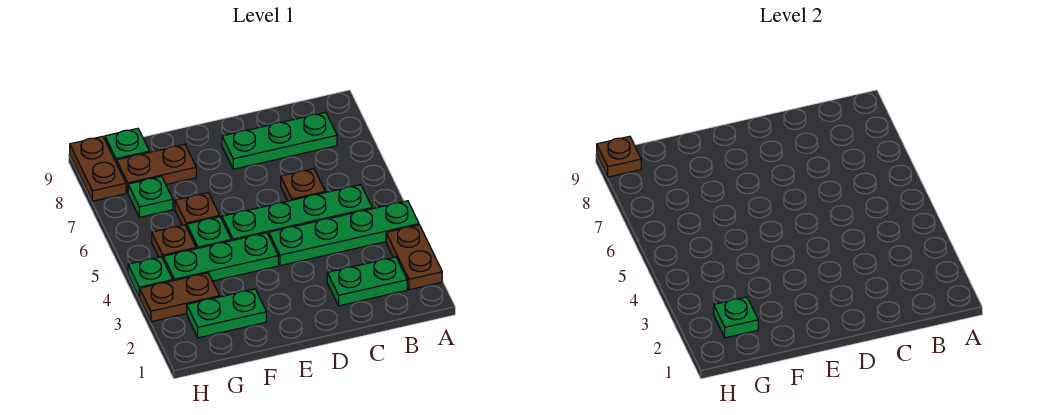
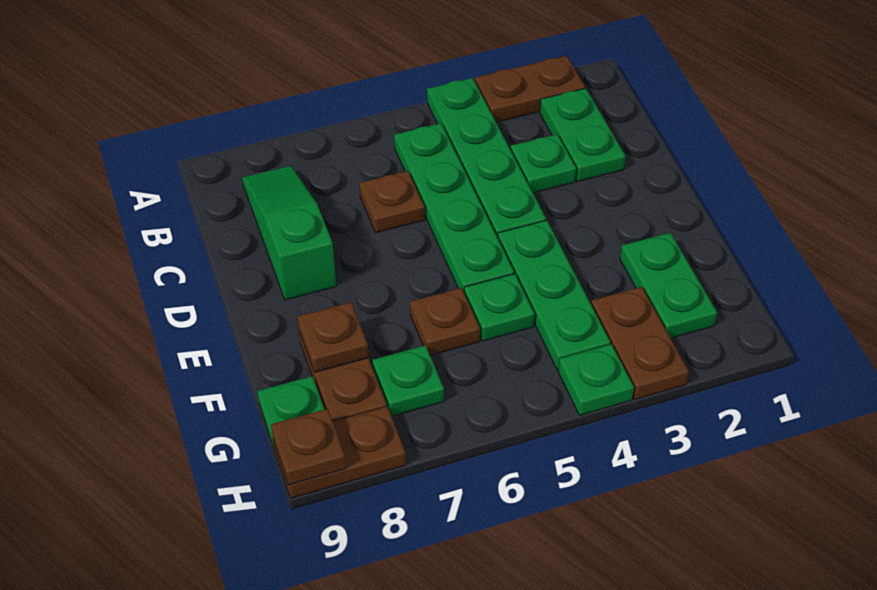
green plate B8:D8 level 1 -> green slope B8:D8 level 1 top D
green plate G2 level 2 -> green plate C3 level 1
brown plate G5 level 1 -> brown plate F8 level 2

